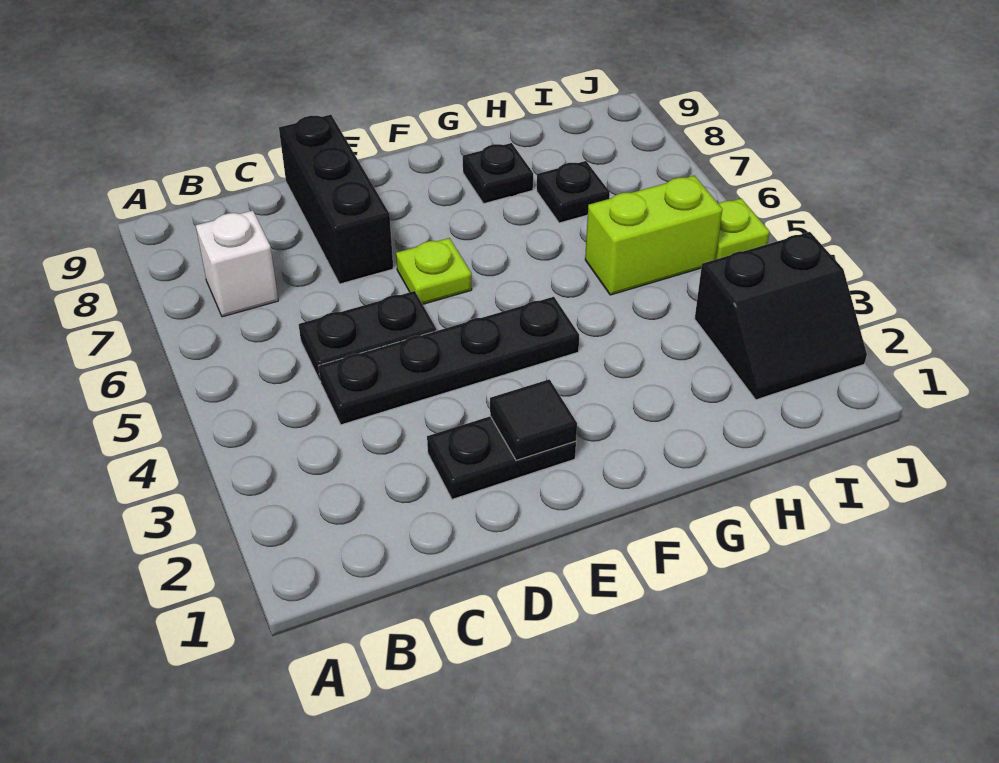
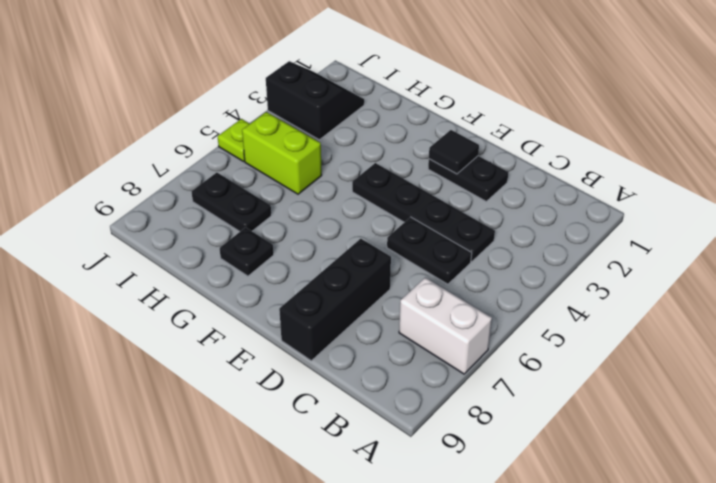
white brick B7 level 1 -> white brick A7:B7 level 1
lime plate E6 level 1 -> none
black plate H7 level 1 -> black plate H7:I7 level 1

